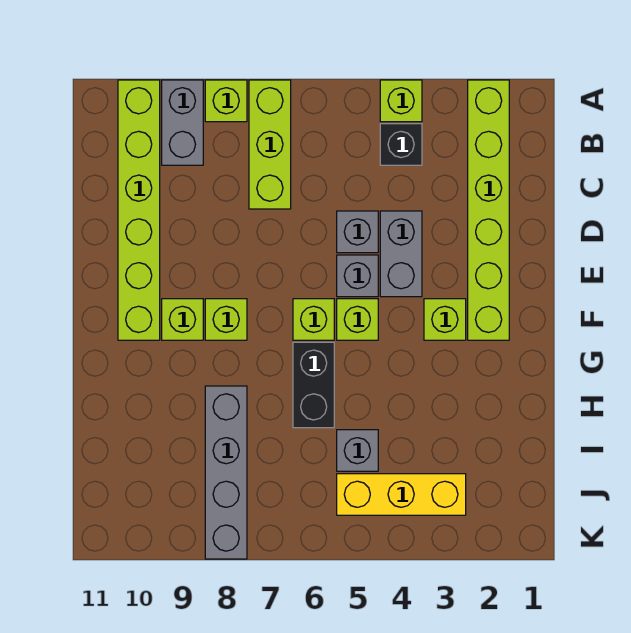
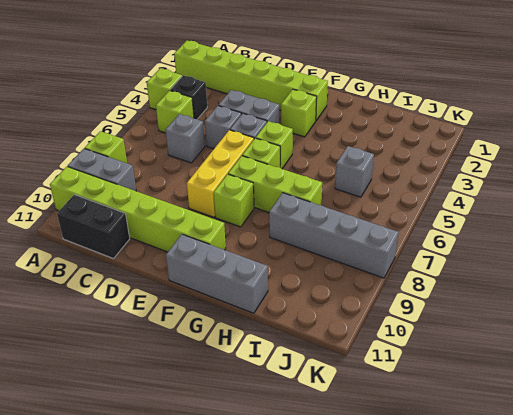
lime brick A7:C7 level 1 -> lime brick F7:H7 level 1
none -> grey brick C6 level 1
lime brick F9 level 1 -> lime brick B5 level 1
none -> grey brick F11:H11 level 1
black brick G6:H6 level 1 -> black brick B11:C11 level 1
yellow brick J3:J5 level 1 -> yellow brick E6:E8 level 1

